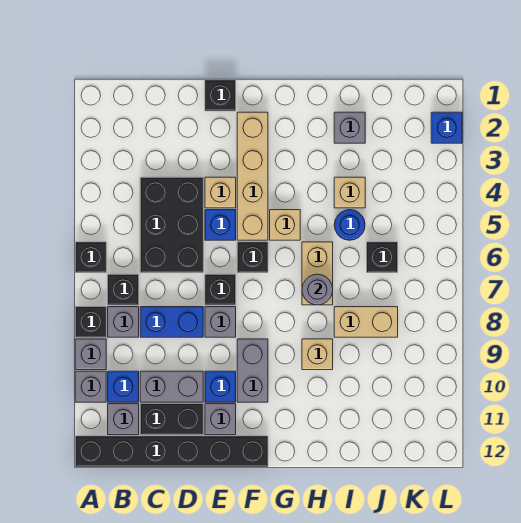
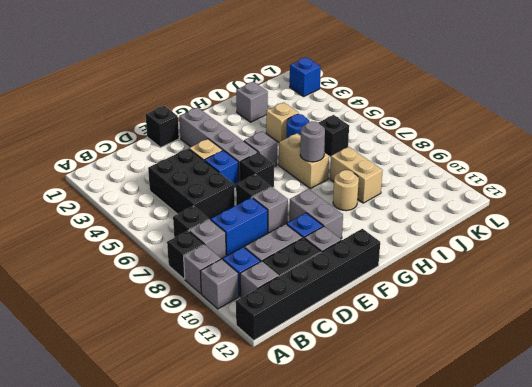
black brick A6 level 1 -> none
tan brick F2:F5 level 1 -> grey brick F2:F5 level 1
tan brick G5 level 1 -> grey brick G5 level 1
tan brick H9 level 1 -> tan round brick H9 level 1
tan brick I8:J8 level 1 -> tan brick I8:I9 level 1

